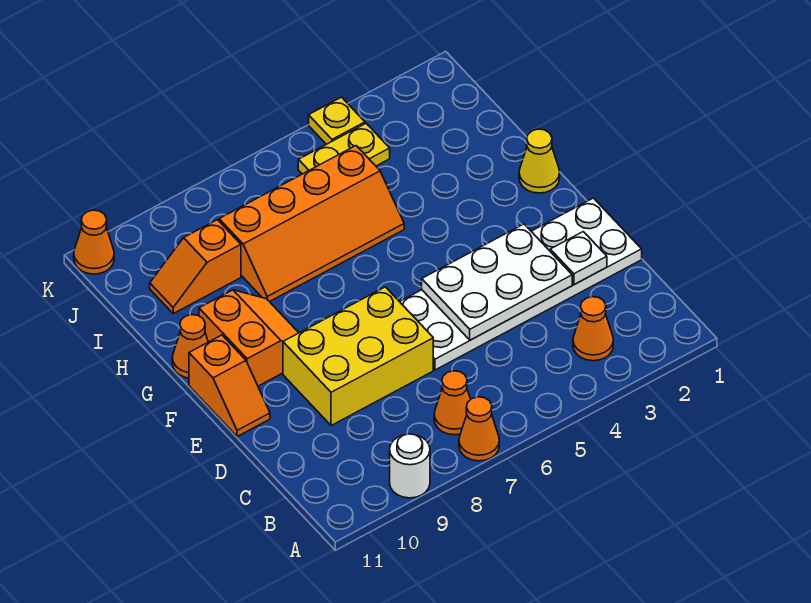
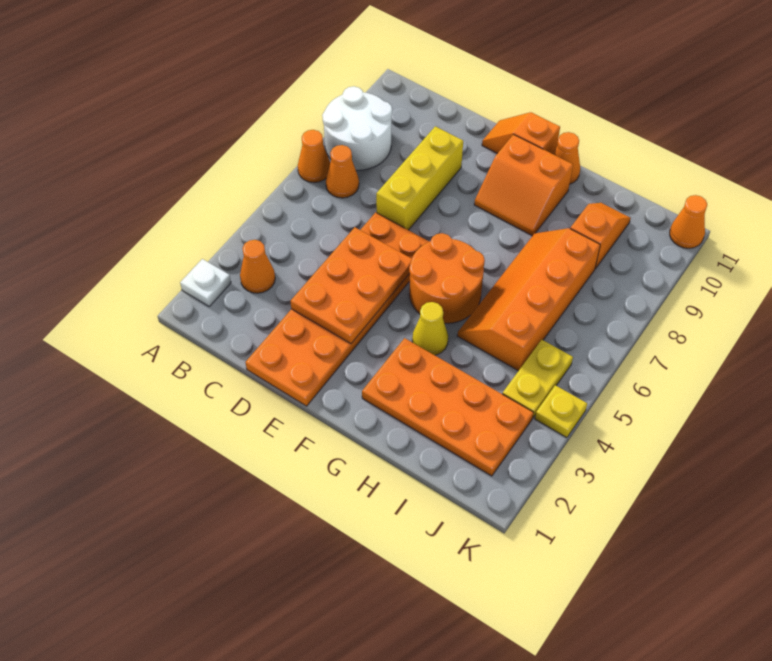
white round brick A9 level 1 -> white round brick A8:B9 level 1
white plate D1:E6 level 1 -> orange plate D1:E6 level 1
white plate D2 level 2 -> white plate A2 level 1
white plate D3:E5 level 2 -> orange plate D3:E5 level 2
yellow brick D7:E9 level 1 -> yellow brick D7:D9 level 1
none -> orange round brick F5:G6 level 1
yellow cone G1 level 1 -> yellow cone G4 level 1
none -> orange plate G2:J3 level 1

